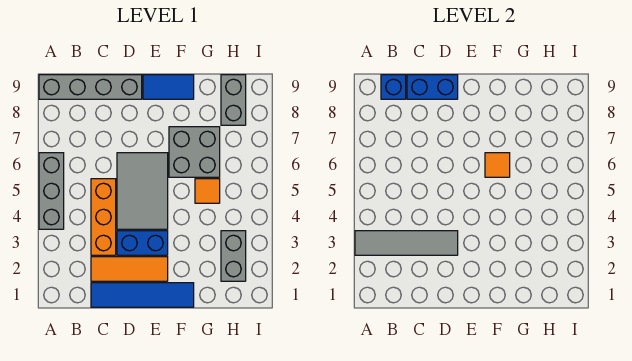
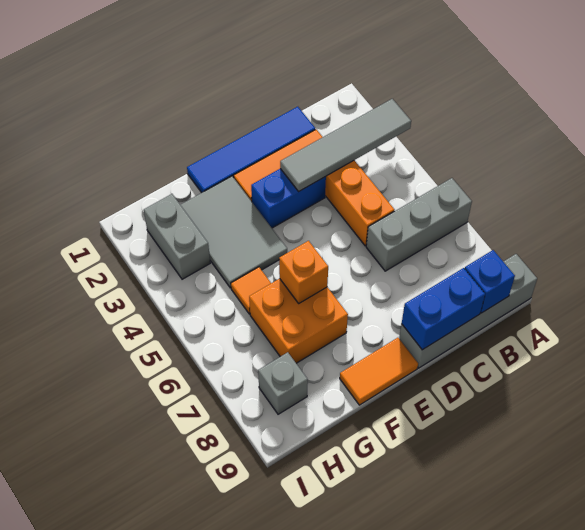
grey brick A4:A6 level 1 -> grey brick A6:C6 level 1
grey tile D4:E6 level 1 -> grey tile F2:G4 level 1
blue tile E9:F9 level 1 -> orange tile E9:F9 level 1
grey brick F6:G7 level 1 -> orange brick F6:G7 level 1
orange tile F6 level 2 -> orange brick F6 level 2
grey brick H8:H9 level 1 -> grey brick H8 level 1

